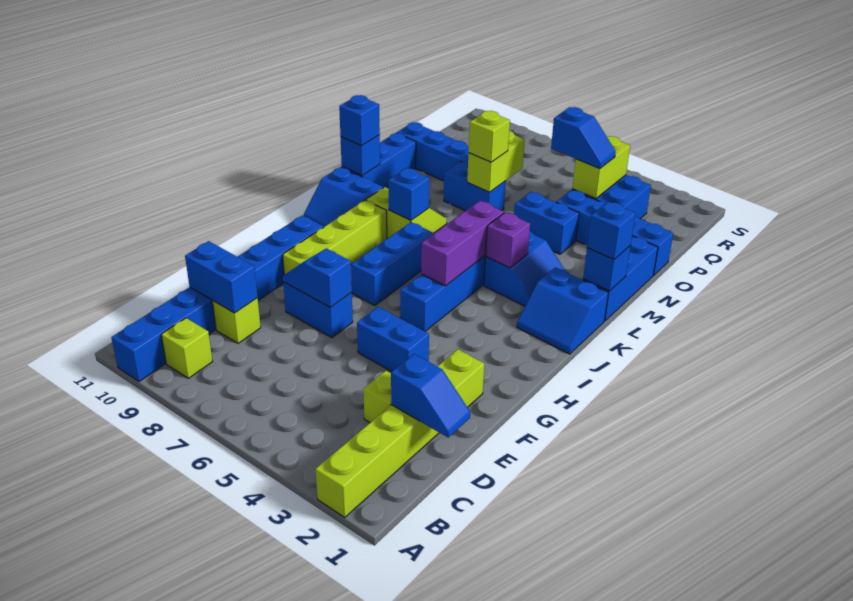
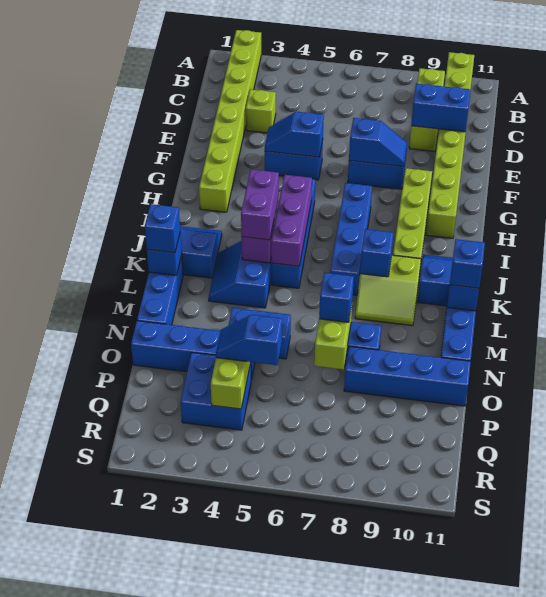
lime brick A2:F2 level 1 -> lime brick A2:H2 level 1
blue brick A10:H10 level 1 -> lime brick A10:H10 level 1
blue slope D1:D2 level 2 top 2 -> blue slope F4:F5 level 2 top 5
blue brick H7:J7 level 1 -> blue brick H7:K7 level 1
none -> purple brick J4:K4 level 3
lime brick N7 level 3 -> blue brick N7 level 3

